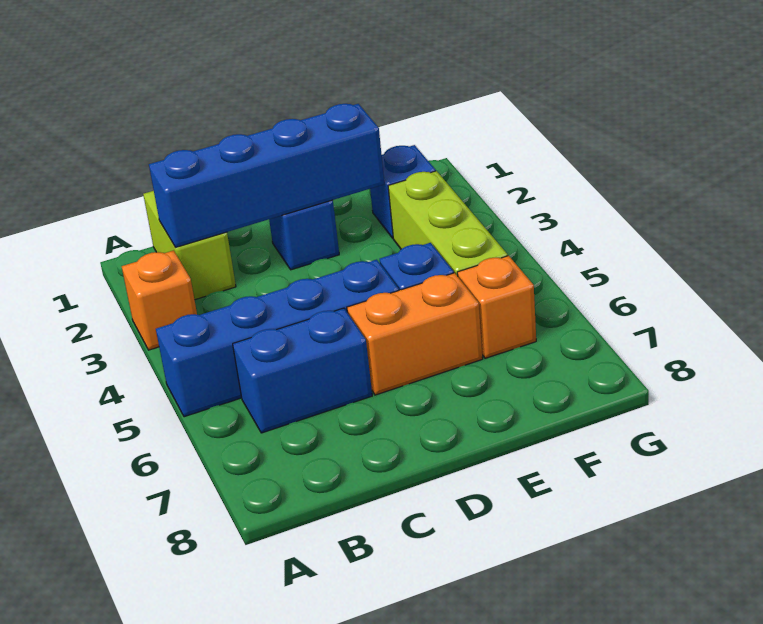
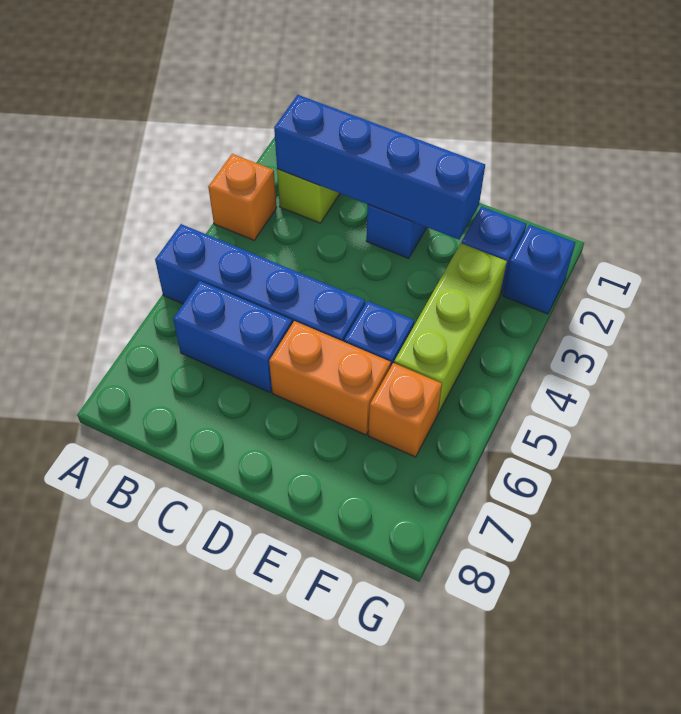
none -> blue brick G2 level 1

